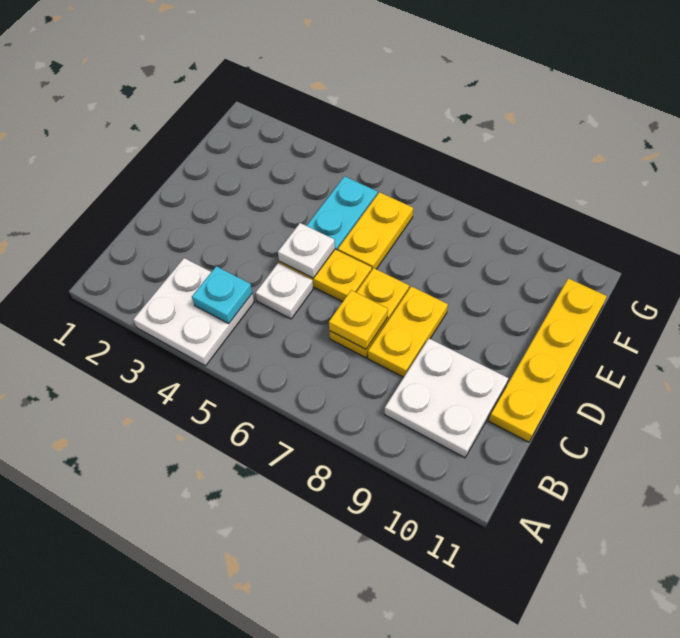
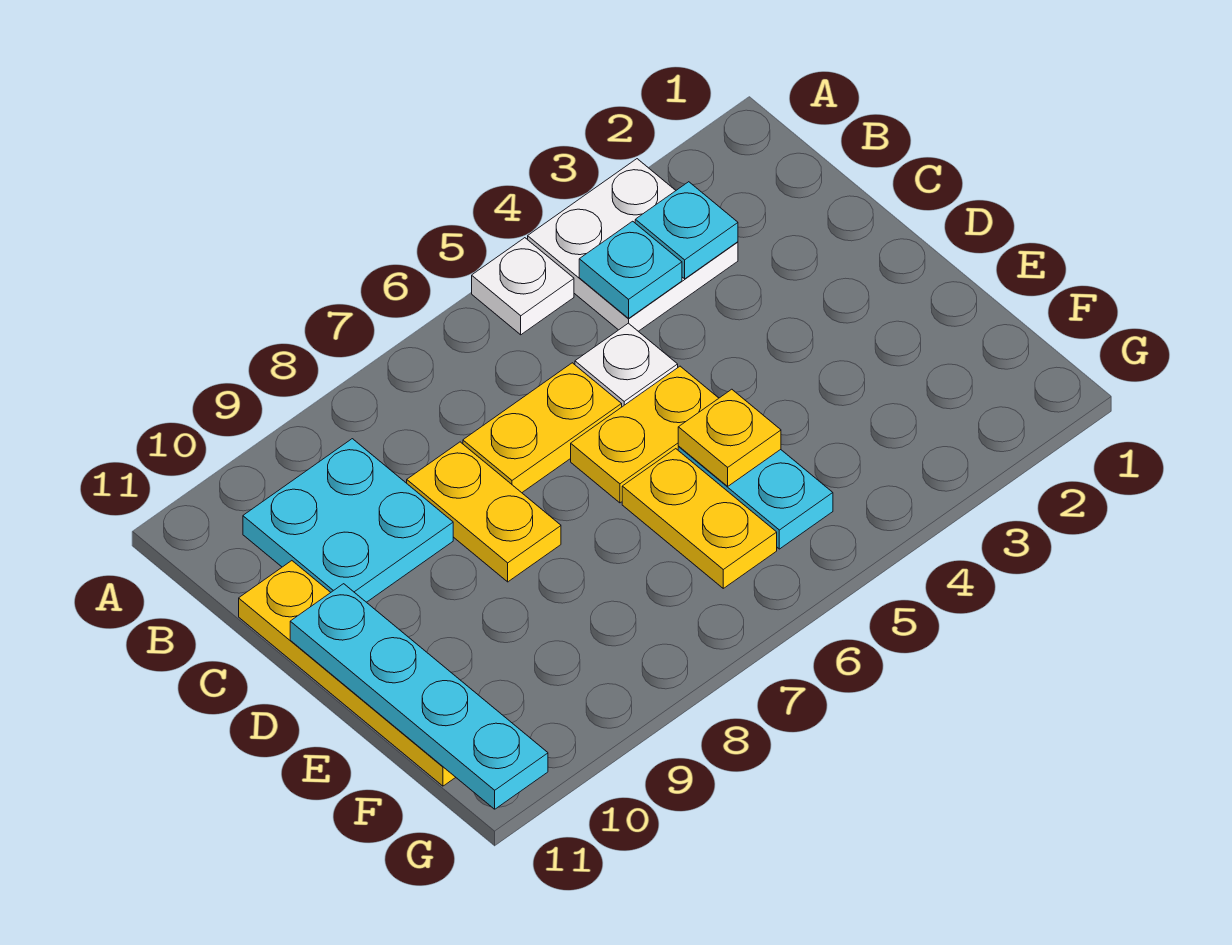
none -> cyan plate B3 level 2
white plate B9:C10 level 1 -> cyan plate B9:C10 level 1
yellow plate C7:D7 level 1 -> yellow plate C6:C7 level 1
yellow plate C7 level 2 -> yellow plate E5 level 2
white plate D5 level 2 -> white plate A5 level 1
none -> cyan plate D11:G11 level 2

